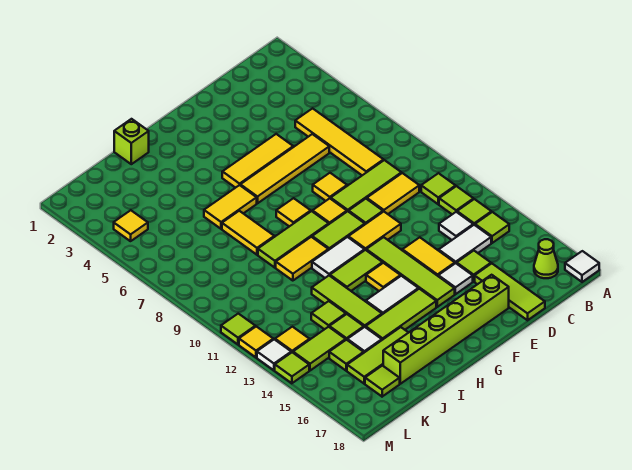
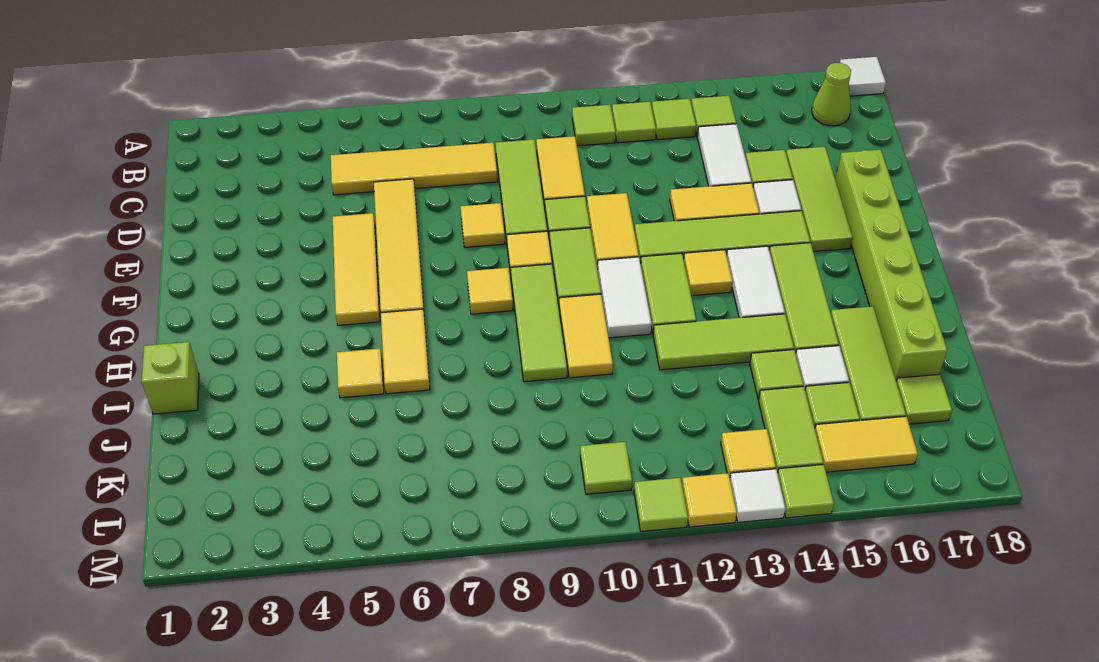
white tile C13 level 1 -> none
lime tile D16:D18 level 1 -> lime tile D16:F16 level 1
yellow tile I7:I8 level 1 -> yellow tile L15:L16 level 1
lime tile J13 level 1 -> lime tile L10 level 1
yellow tile L4 level 1 -> yellow tile I5 level 1

